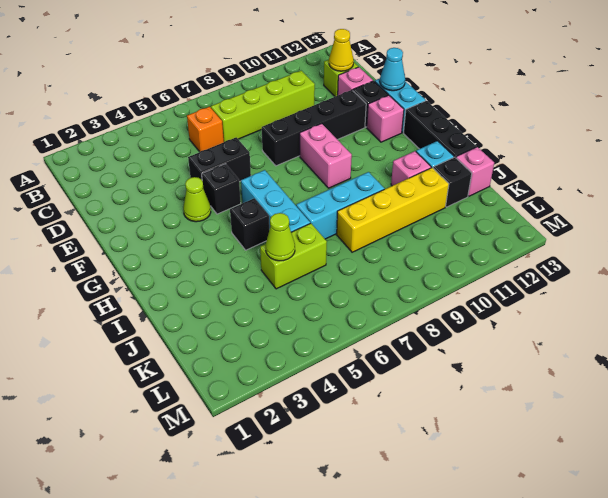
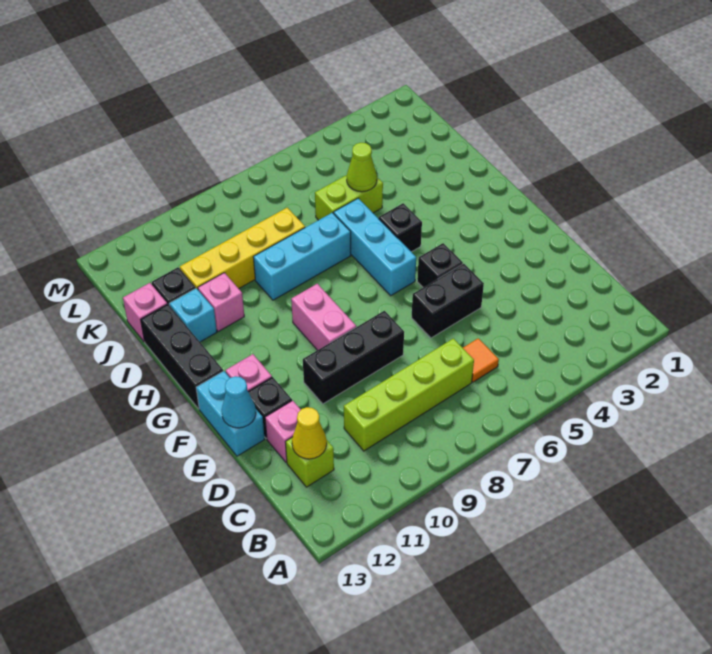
orange brick C6 level 1 -> orange tile C6 level 1
black brick E8:E11 level 1 -> black brick E8:E10 level 1
lime cone F4 level 1 -> none

